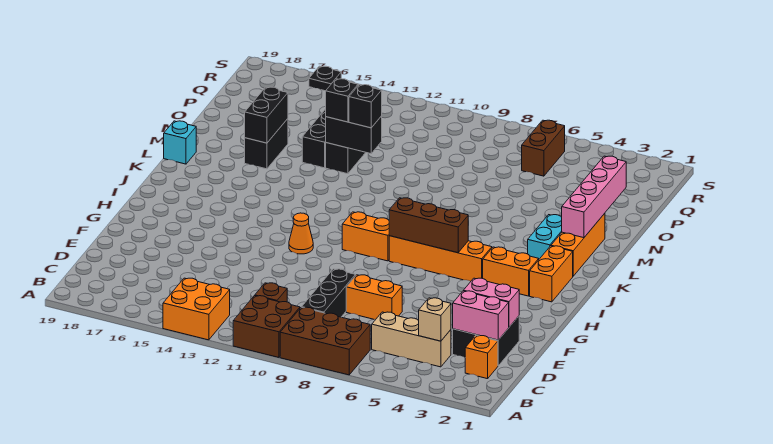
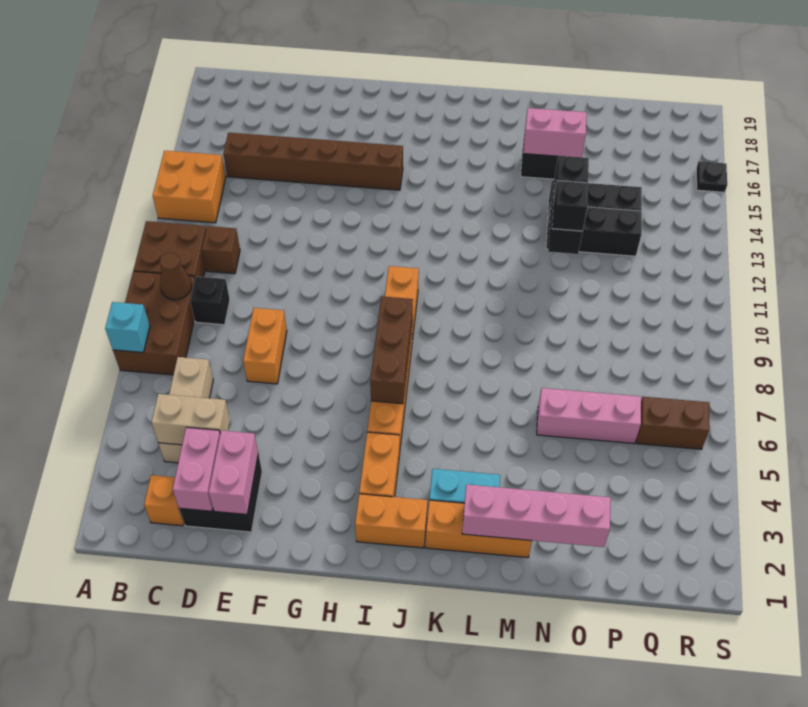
none -> brown cone B9 level 2
tan brick C4 level 2 -> tan brick C4:D4 level 2
black brick C9:E9 level 1 -> black brick C9 level 1
none -> brown brick C15:H15 level 1
orange cone H12 level 1 -> none
cyan brick L19 level 1 -> cyan brick A7 level 2
black brick M16:N16 level 2 -> pink brick M16:N16 level 2
none -> pink brick N6:P6 level 1

